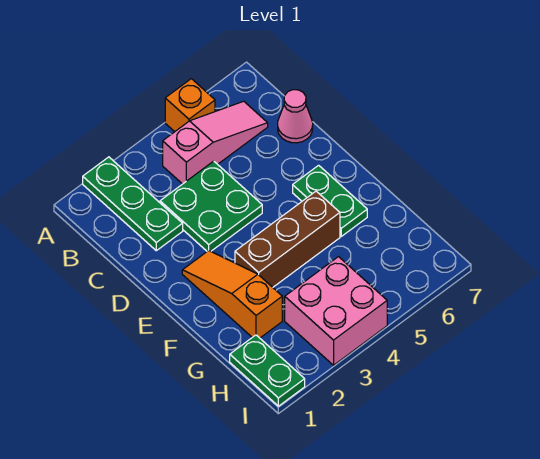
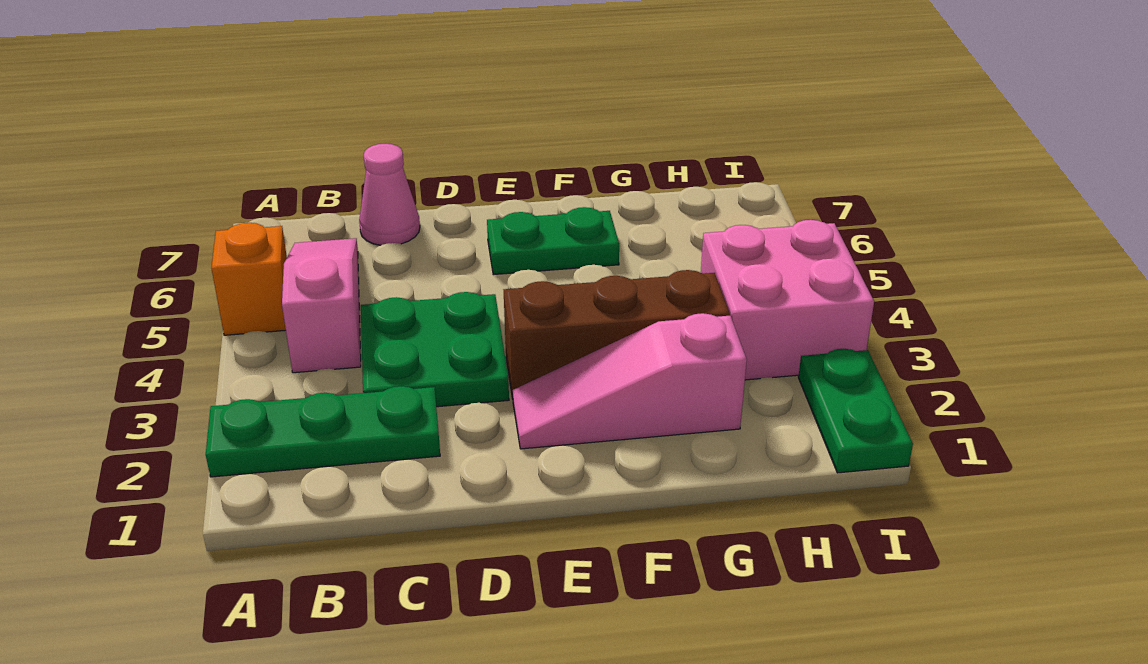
orange slope E2:G2 level 1 top G -> pink slope E2:G2 level 1 top G
brown brick F3:F5 level 1 -> brown brick E3:G3 level 1
green plate H1:I1 level 1 -> green plate I1:I2 level 1

